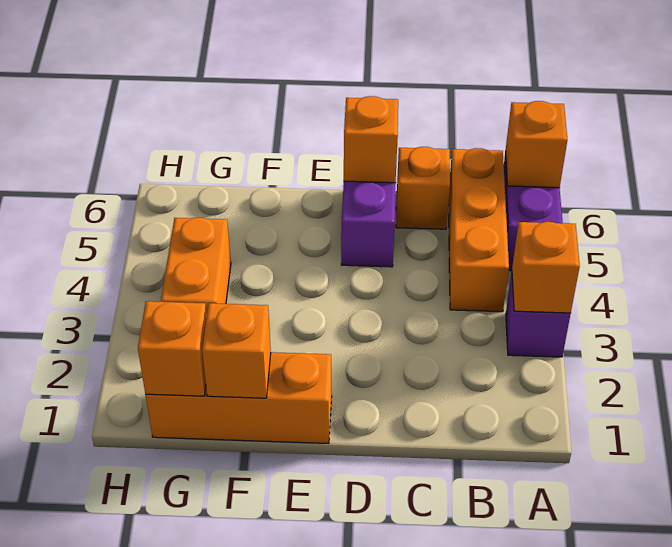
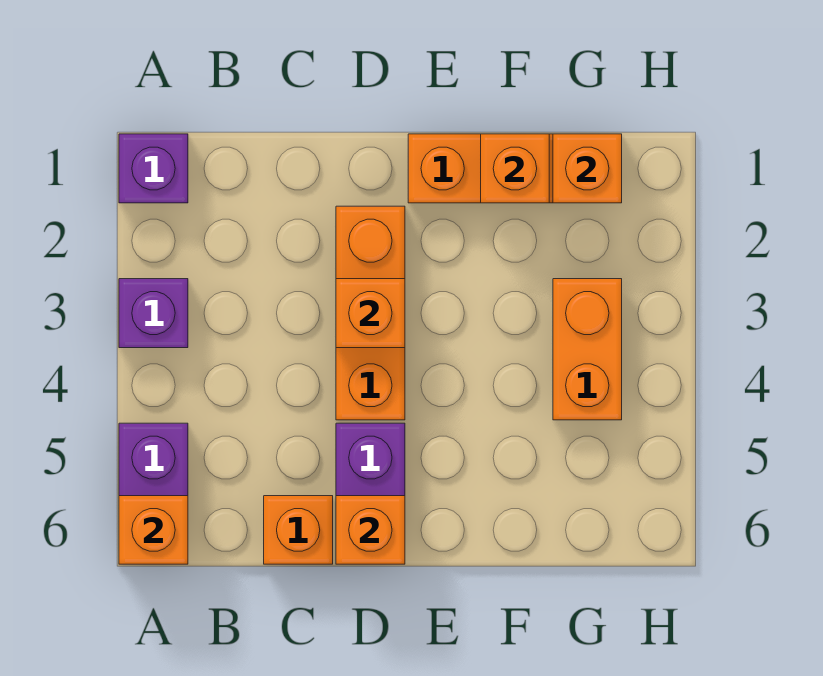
none -> purple brick A1 level 1
orange brick A3 level 2 -> orange brick D3 level 2
orange brick B4:B6 level 1 -> orange brick D2:D4 level 1

